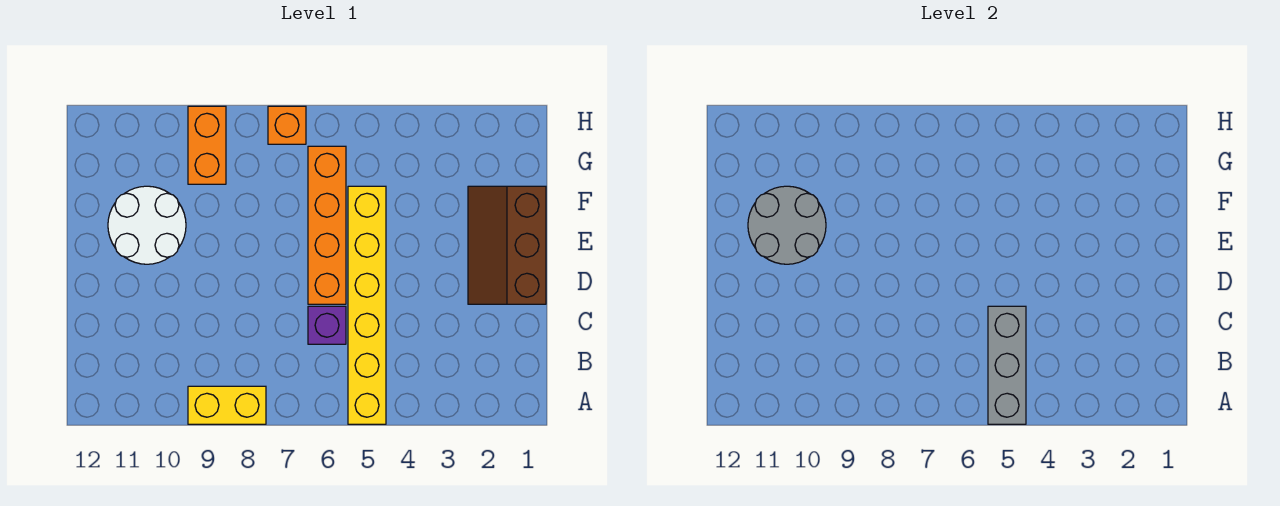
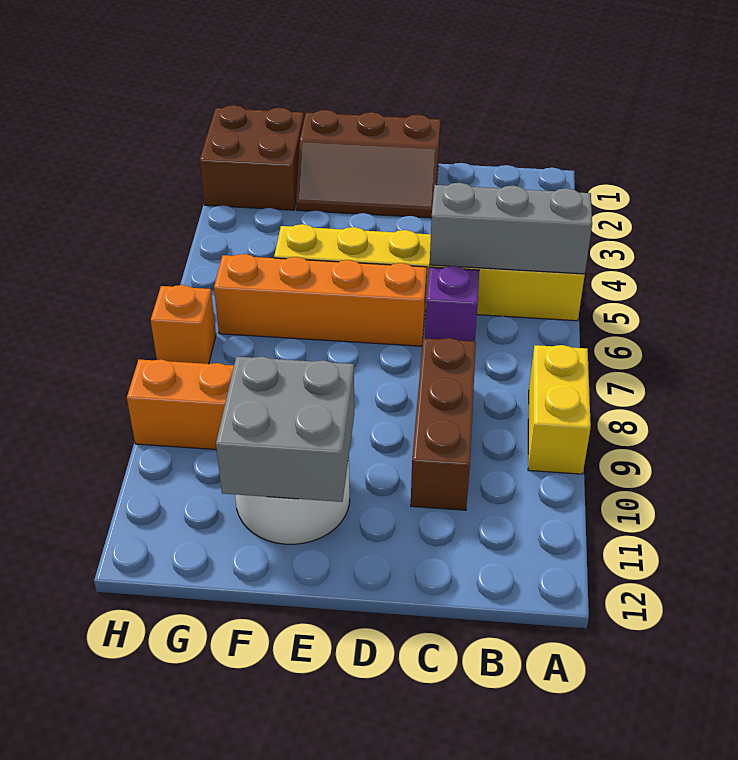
none -> brown brick C8:C10 level 1
grey round brick E10:F11 level 2 -> grey brick E10:F11 level 2
none -> brown brick G1:H2 level 1

